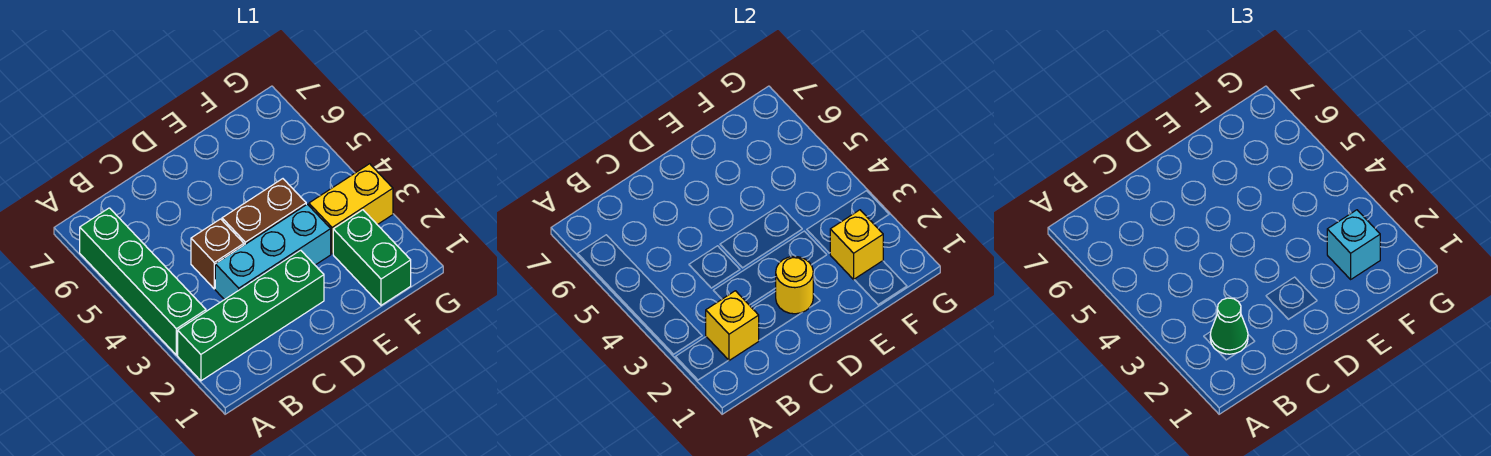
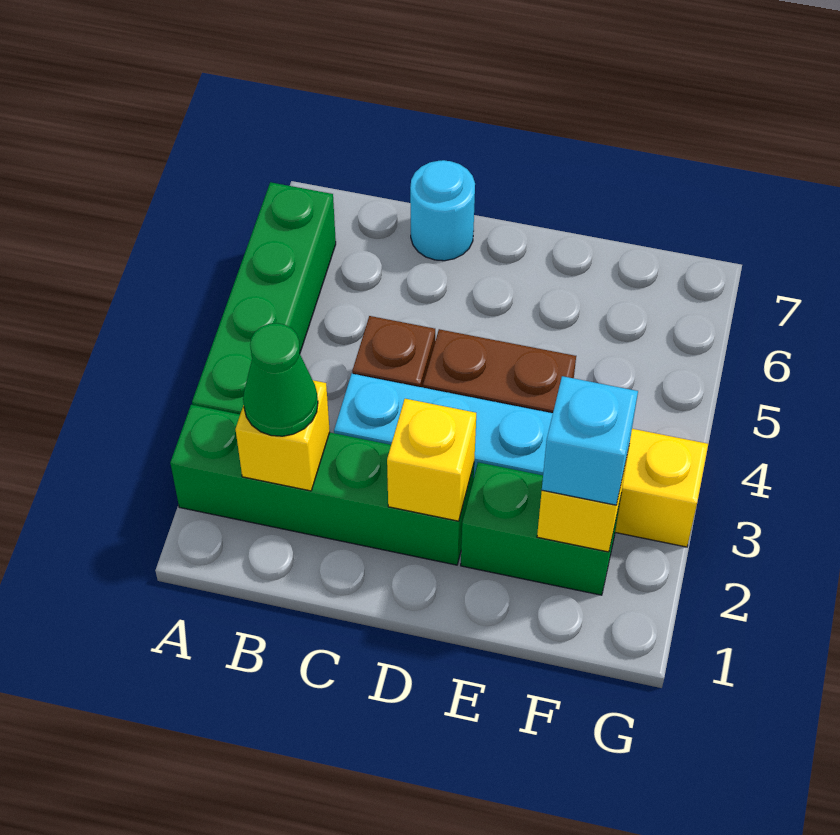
none -> cyan round brick C7 level 1
yellow round brick D2 level 2 -> yellow brick D2 level 2
green brick F1:F2 level 1 -> green brick E2:F2 level 1

